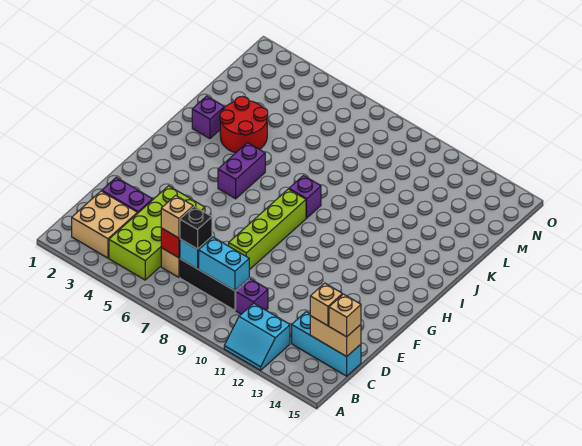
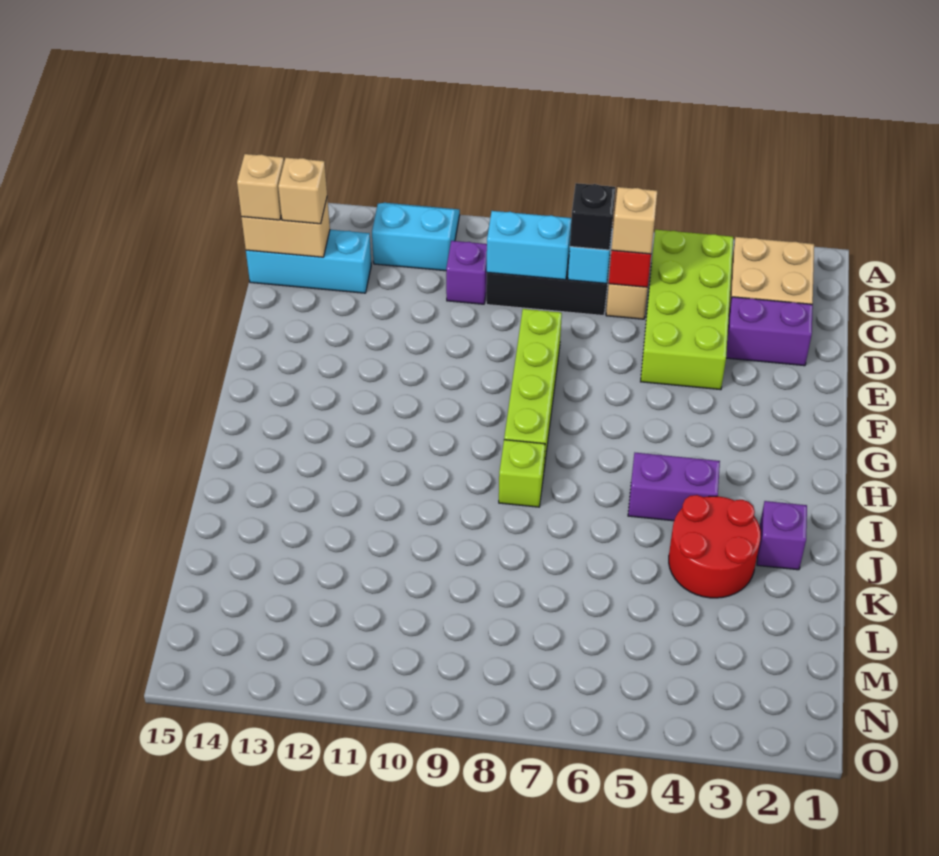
purple brick H5:I5 level 1 -> purple brick I4:I5 level 1
purple brick I8 level 1 -> lime brick I8 level 1

